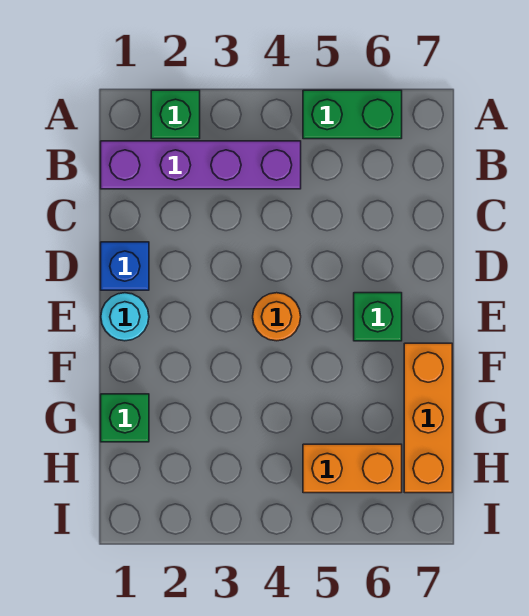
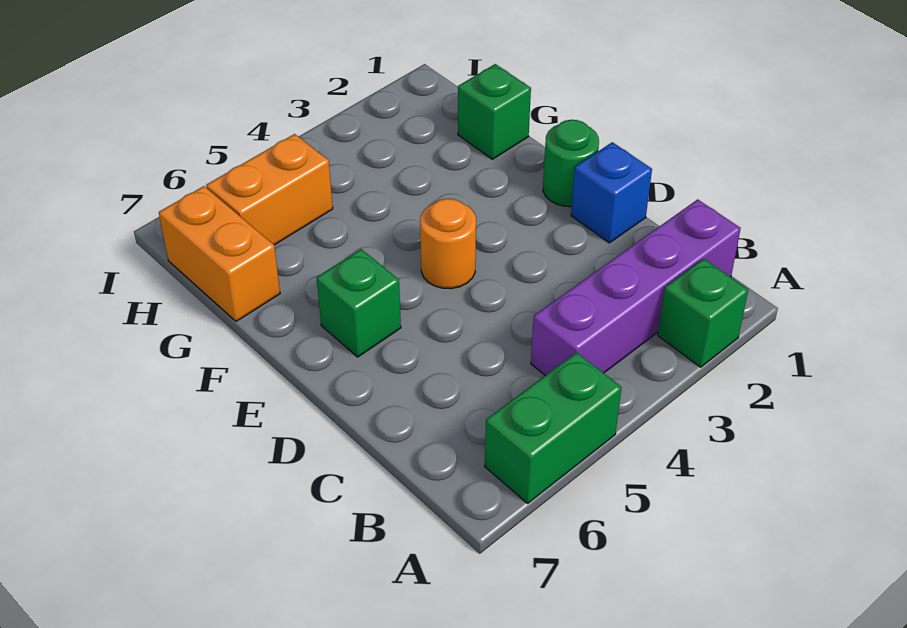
cyan round brick E1 level 1 -> green round brick E1 level 1
orange brick F7:H7 level 1 -> orange brick G7:H7 level 1

